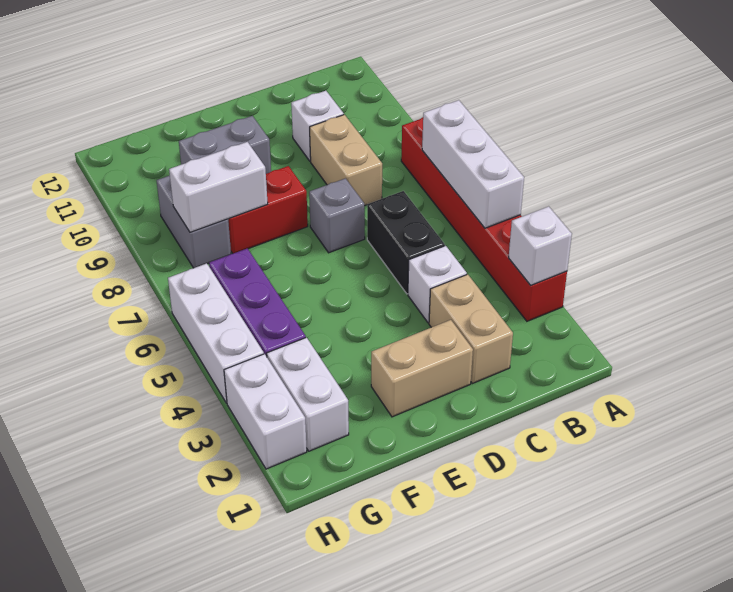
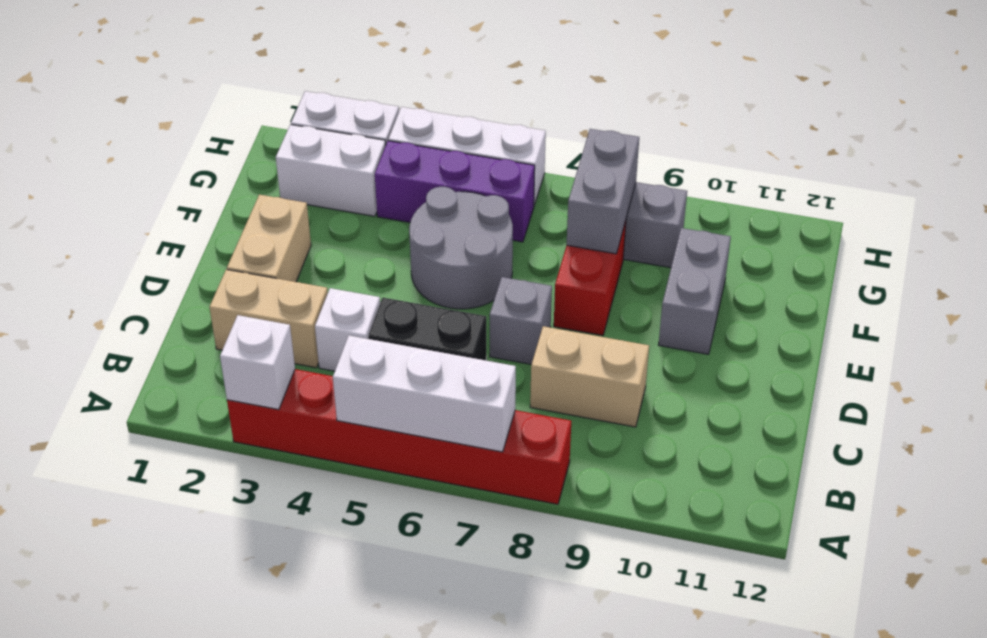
white brick C10 level 1 -> none
none -> grey round brick E5:F6 level 1
white brick F8:G8 level 2 -> grey brick F8:G8 level 2

